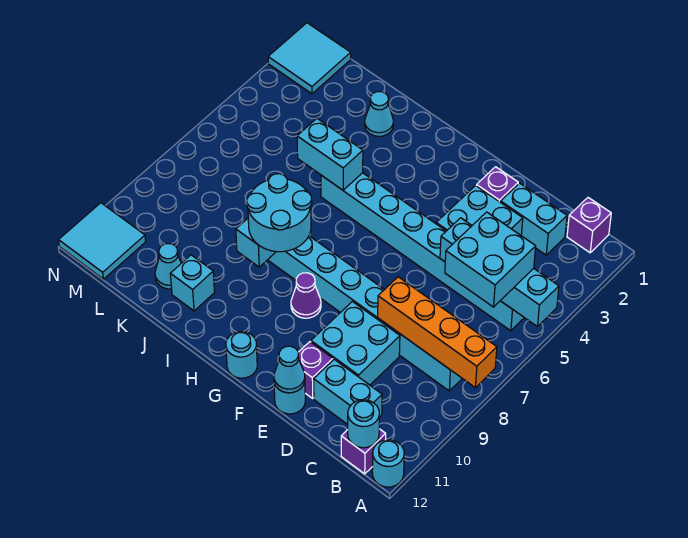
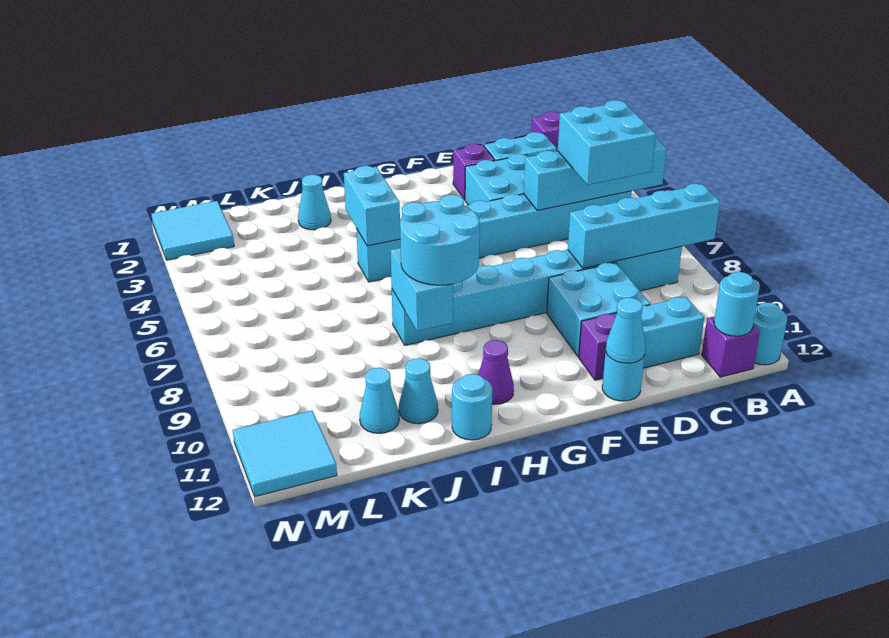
orange brick A8:D8 level 2 -> cyan brick A8:D8 level 2
purple cone G9 level 1 -> purple cone H11 level 1
cyan round brick G12 level 1 -> cyan round brick I12 level 1
cyan brick I5:J5 level 2 -> cyan brick I4:I5 level 2
cyan brick J11 level 1 -> cyan cone J11 level 1

